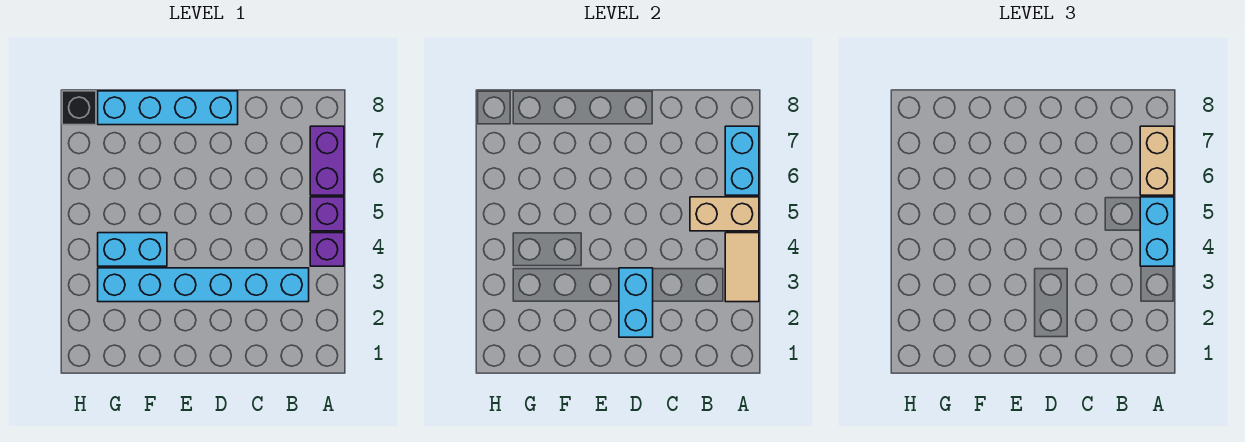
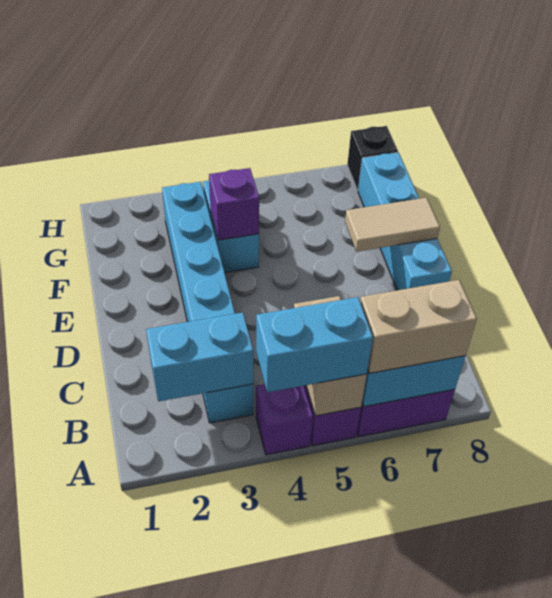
tan tile A3:A4 level 2 -> tan tile E7:E8 level 2
cyan brick D2:D3 level 2 -> cyan brick B2:B3 level 2
none -> purple brick F4 level 2

